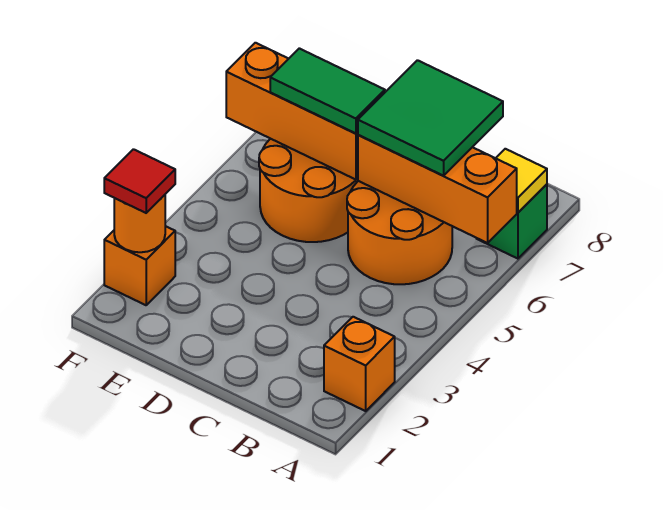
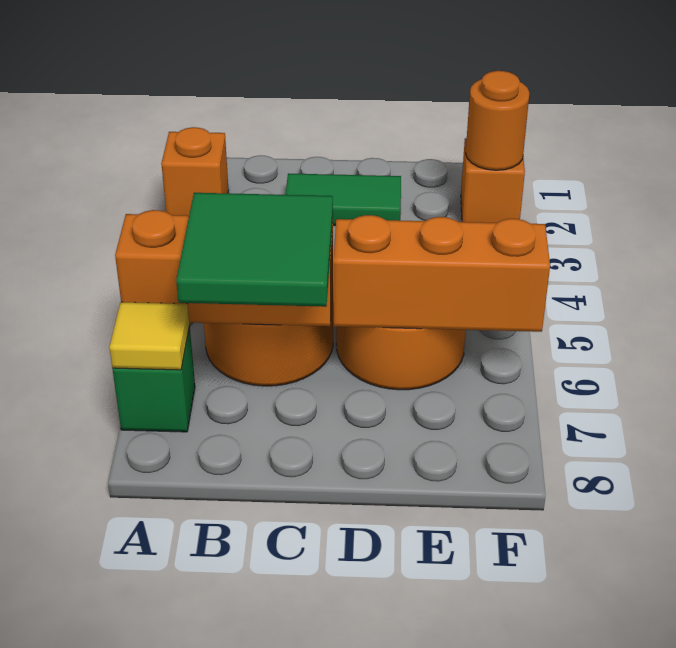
green tile D6:E6 level 3 -> green tile C2:D2 level 1
red tile F2 level 3 -> none

